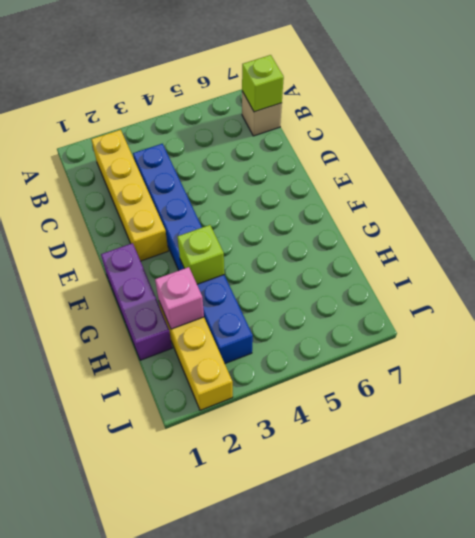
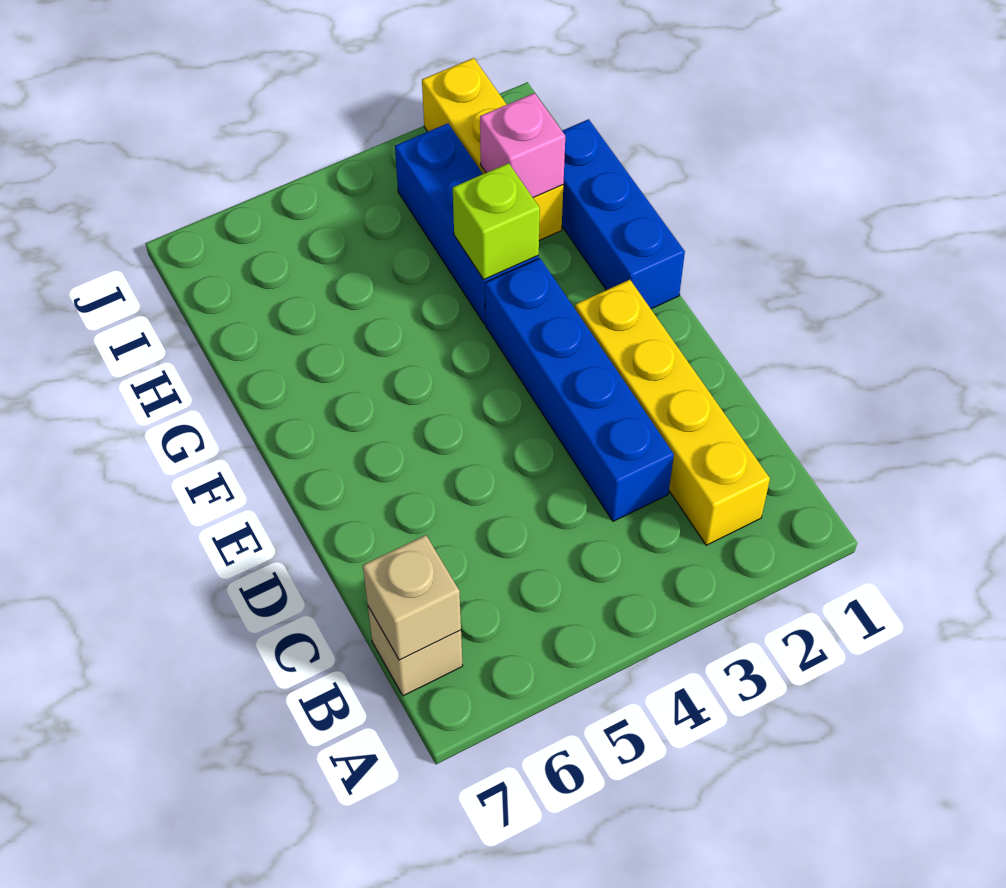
lime brick B7 level 2 -> tan brick B7 level 2
purple brick F1:H1 level 1 -> blue brick F1:H1 level 1

